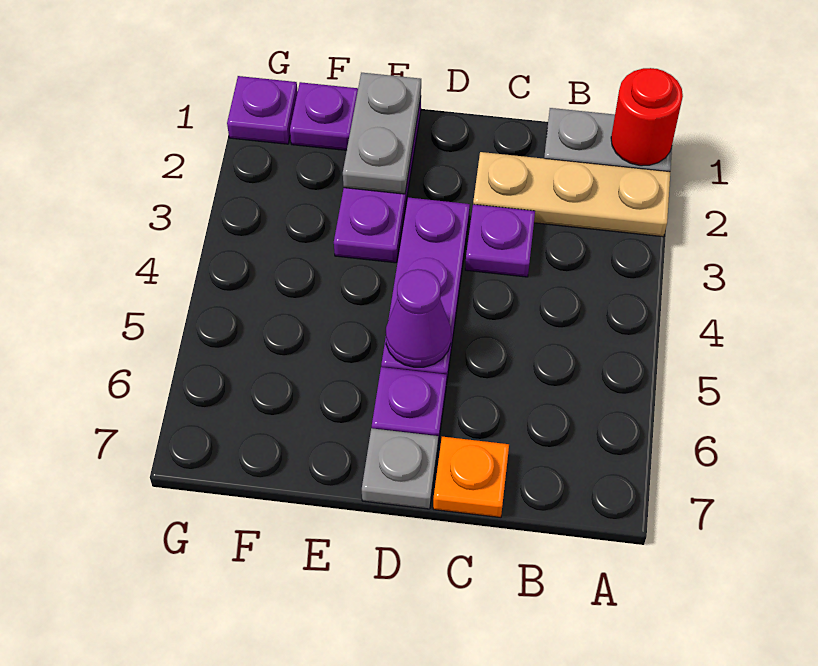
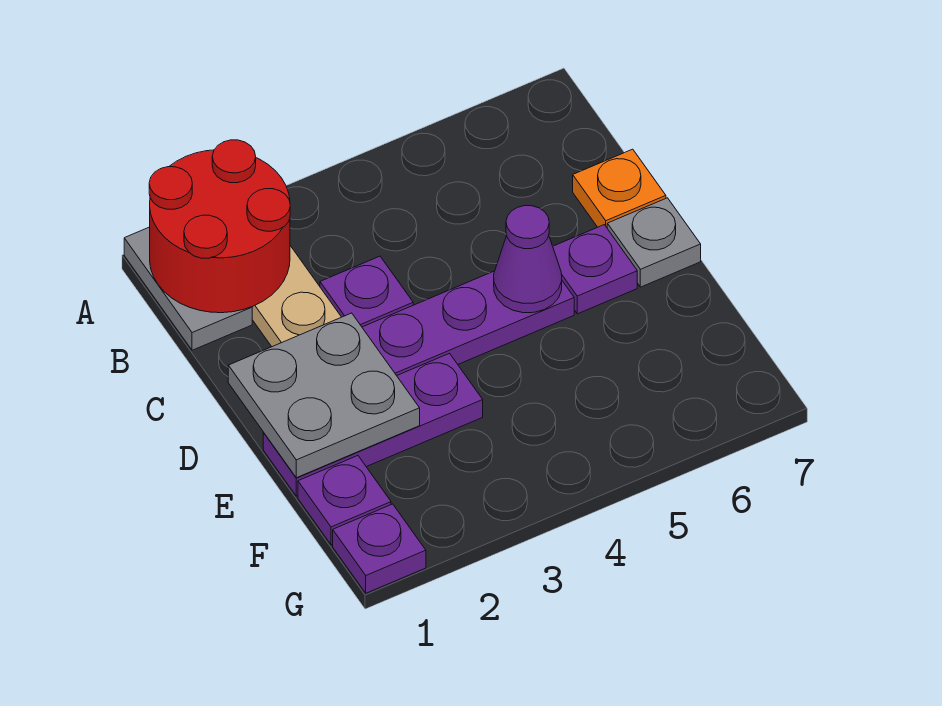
red round brick A1 level 2 -> red round brick A1:B2 level 2
grey plate E1:E2 level 2 -> grey plate D1:E2 level 2

